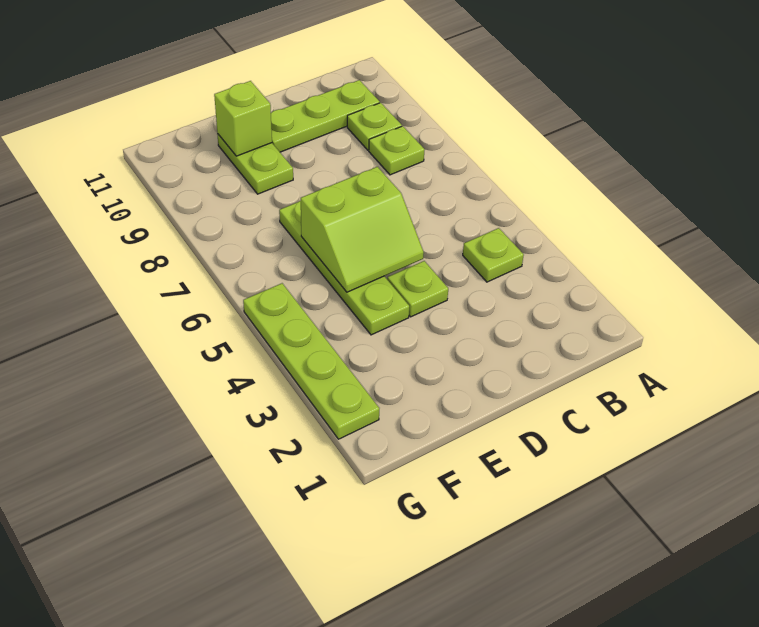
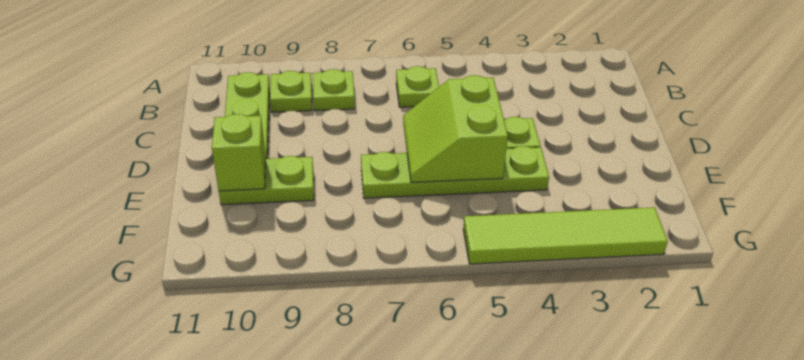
lime plate B4 level 1 -> lime plate B6 level 1
lime slope D5:E6 level 2 top 6 -> lime slope D5:E6 level 2 top 5
lime plate G2:G5 level 1 -> lime tile G2:G5 level 1

